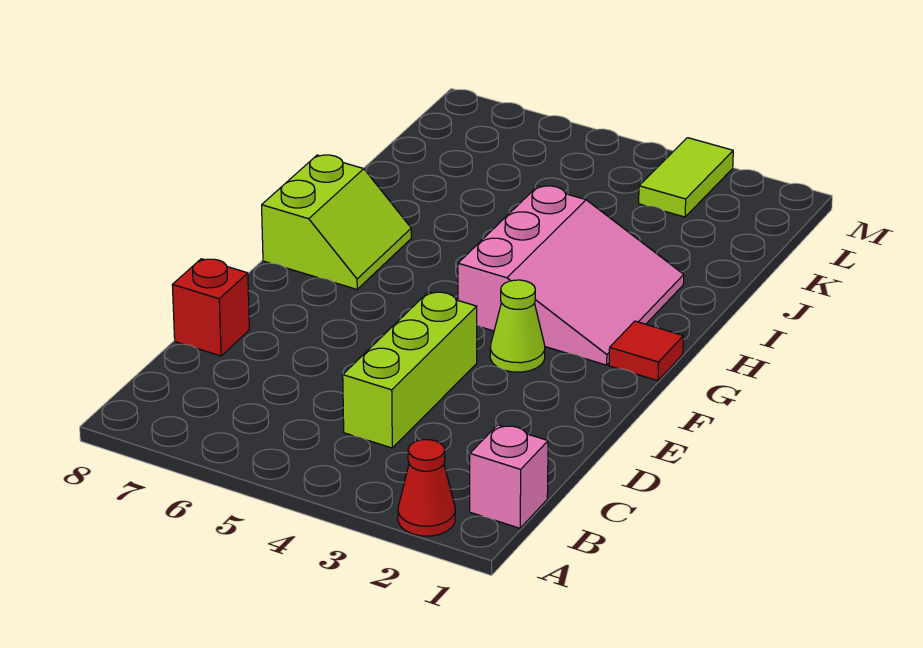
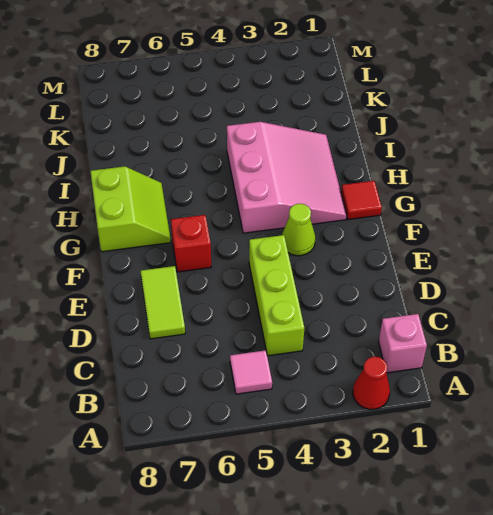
none -> pink tile B5 level 1
red brick D8 level 1 -> red brick F6 level 1
lime tile L3:M3 level 1 -> lime tile D7:E7 level 1

